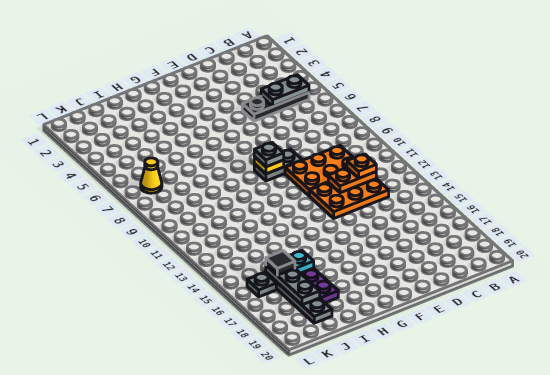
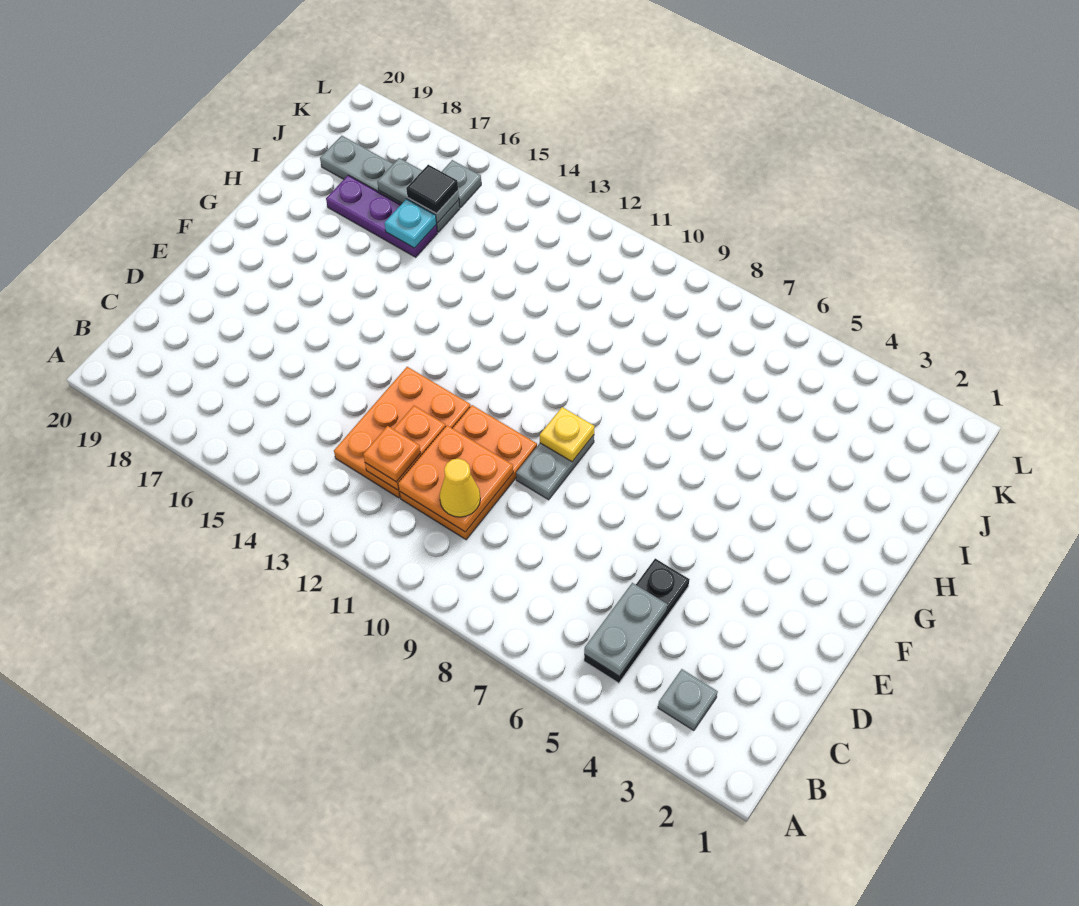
none -> orange plate C10:D11 level 2
grey plate F9 level 3 -> grey plate B3 level 1
grey plate J16:J18 level 2 -> grey plate J16:J17 level 2
yellow cone K7 level 1 -> yellow cone C10 level 3

